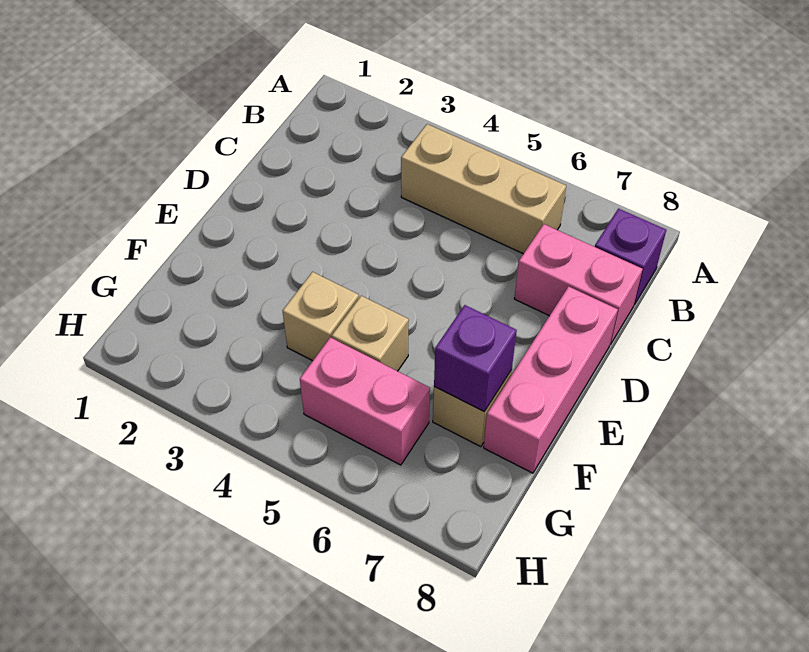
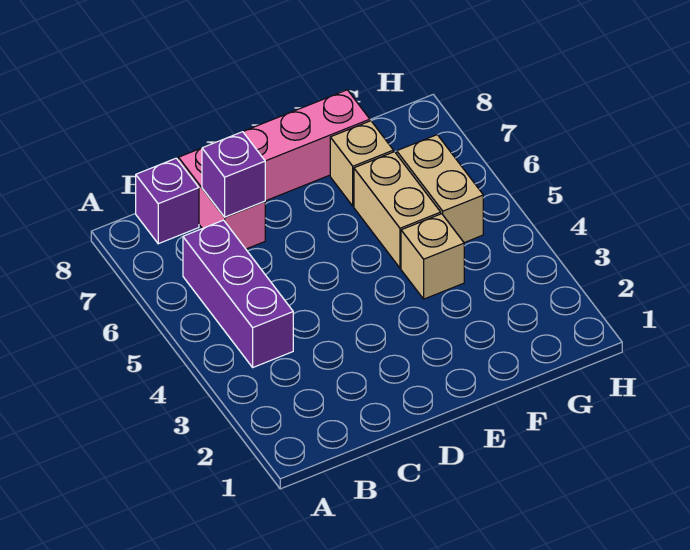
tan brick B4:B6 level 1 -> purple brick B4:B6 level 1
tan brick F5 level 1 -> tan brick F5:F6 level 1
purple brick F7 level 2 -> purple brick C7 level 2
pink brick G5:G6 level 1 -> tan brick G5:G6 level 1

